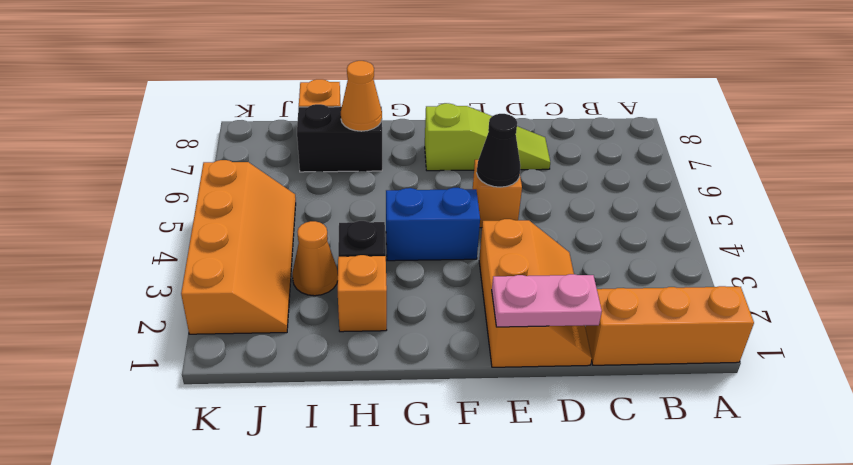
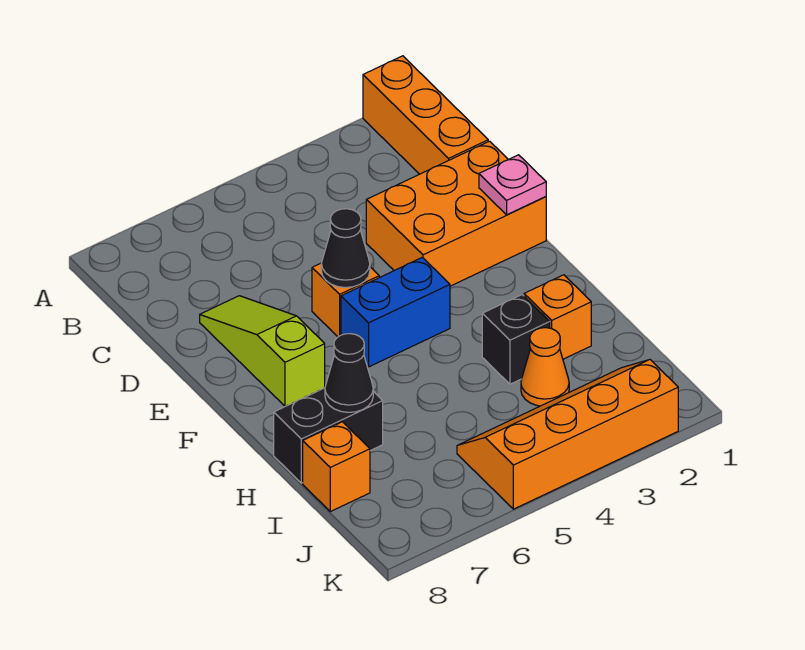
orange slope D1:E3 level 1 top E -> orange brick D1:E3 level 1
pink plate D1:E1 level 2 -> pink plate E1 level 2
blue brick F4:G4 level 1 -> blue brick F4:F5 level 1
black brick H7:I7 level 1 -> black brick H7:H8 level 1
orange cone H7 level 2 -> black cone H7 level 2

